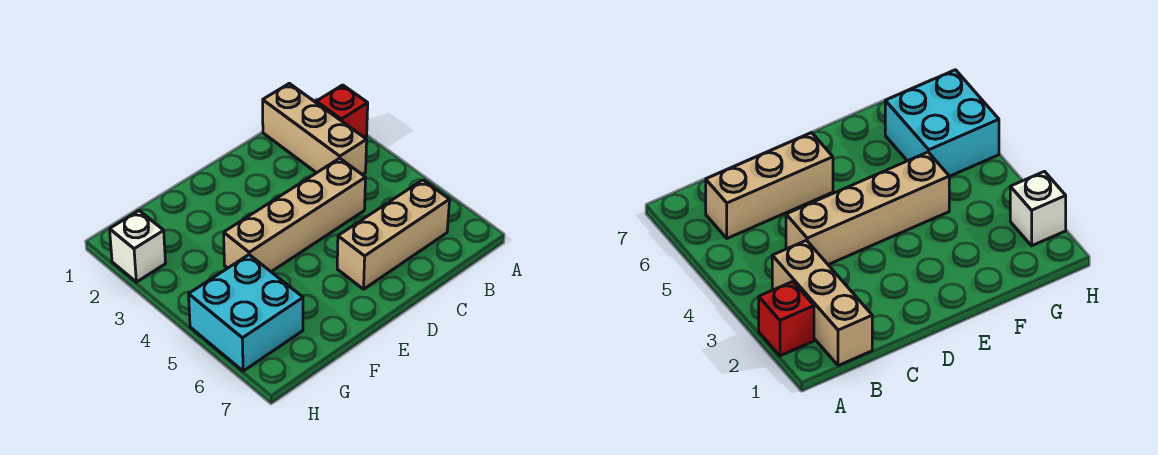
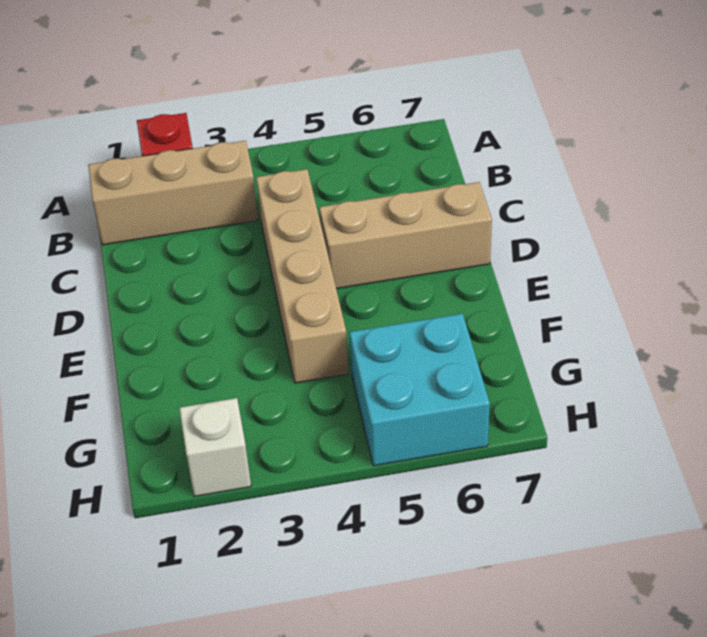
tan brick B6:D6 level 1 -> tan brick D5:D7 level 1

